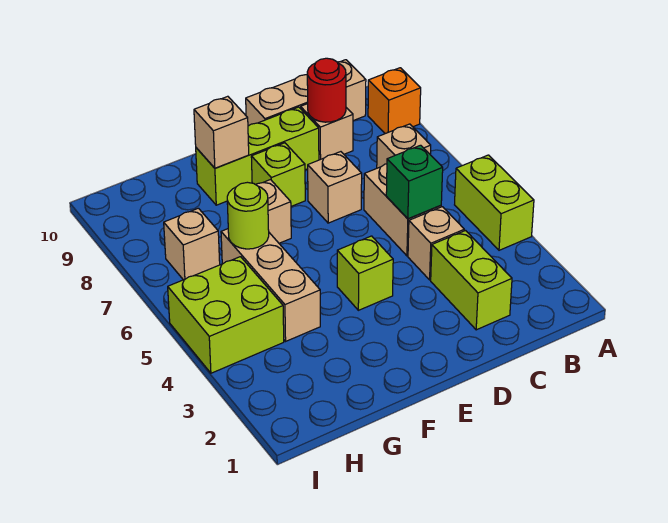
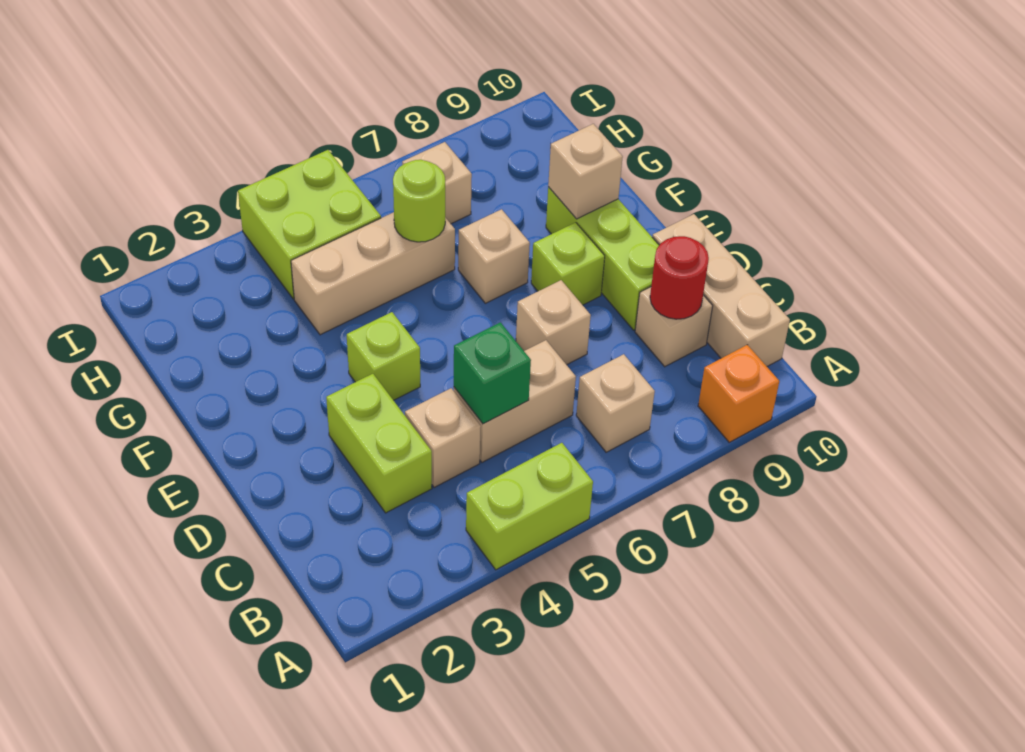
lime brick C2:C3 level 1 -> lime brick C3:D3 level 1

